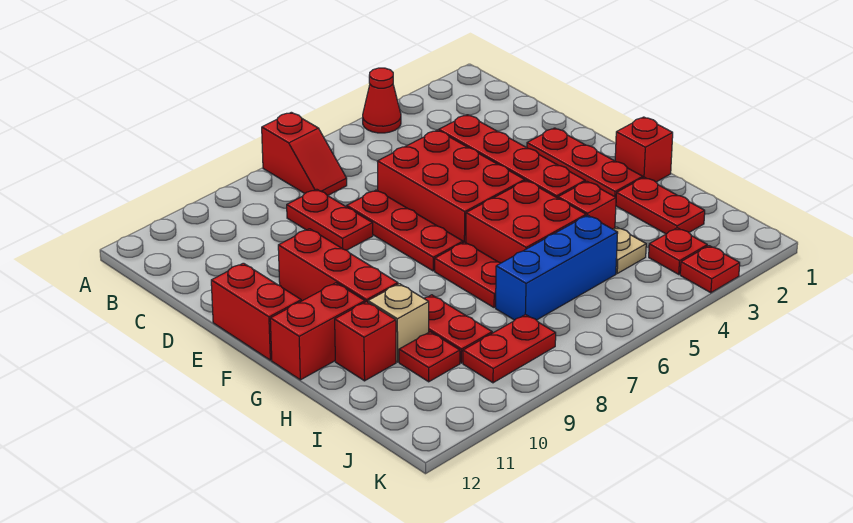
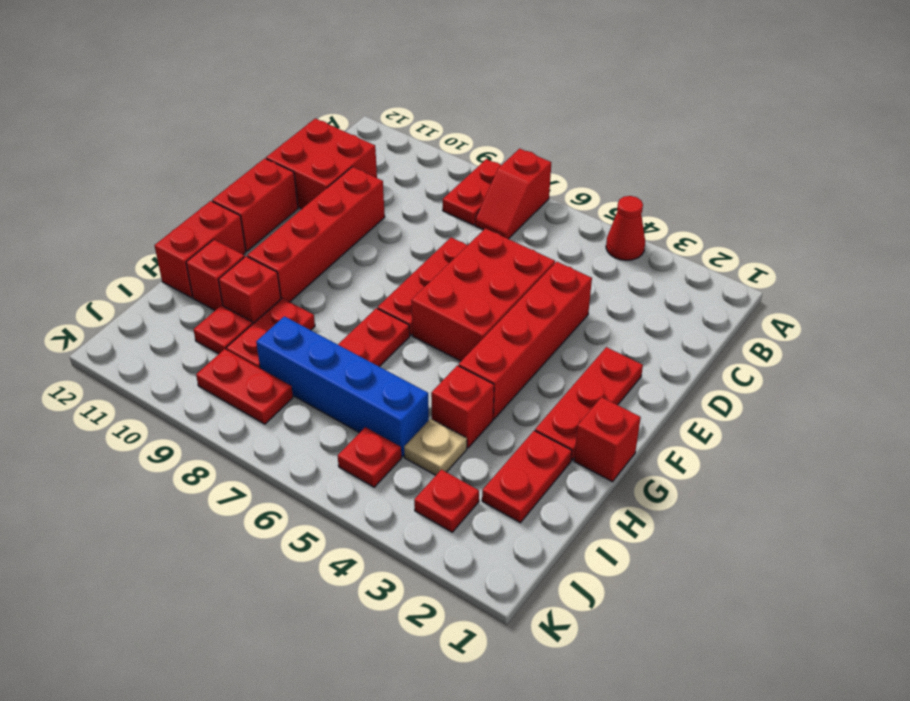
red plate C8:D8 level 1 -> red plate A8:B8 level 1
red brick E10:G10 level 1 -> red brick D10:G10 level 1
red brick G5:H6 level 1 -> red brick C11:D12 level 1
red brick G11:G12 level 1 -> red brick G12:H12 level 1
tan brick H10 level 1 -> red brick H10 level 1
blue brick I5:I7 level 1 -> blue brick I5:I8 level 1
red plate K3 level 1 -> red plate J5 level 1

